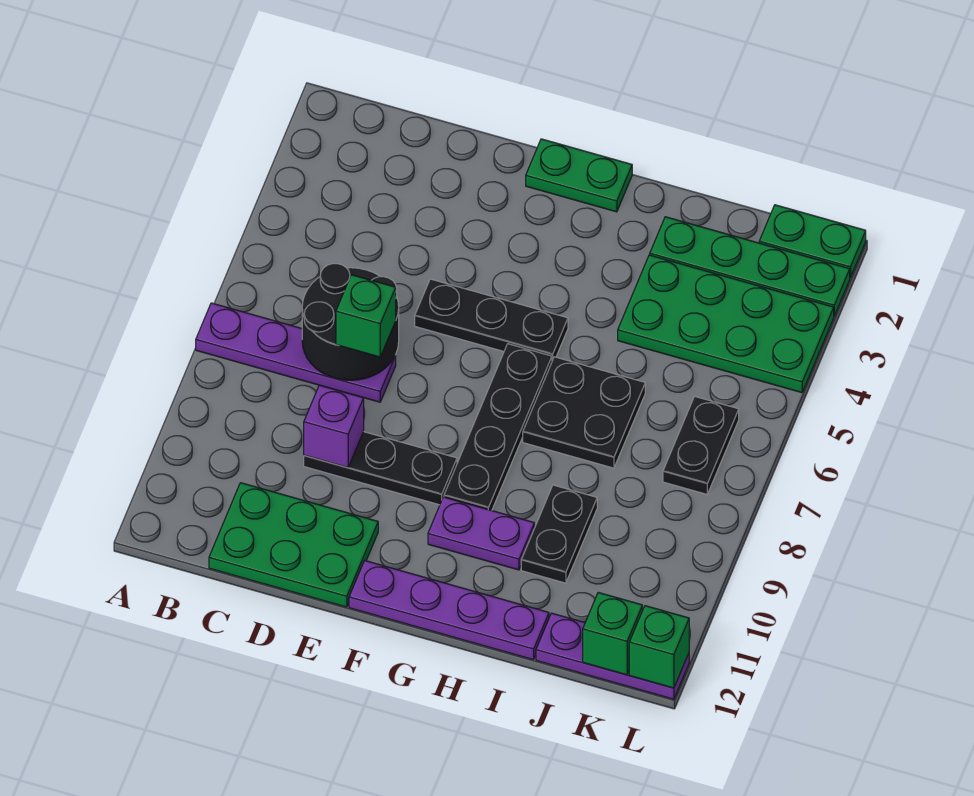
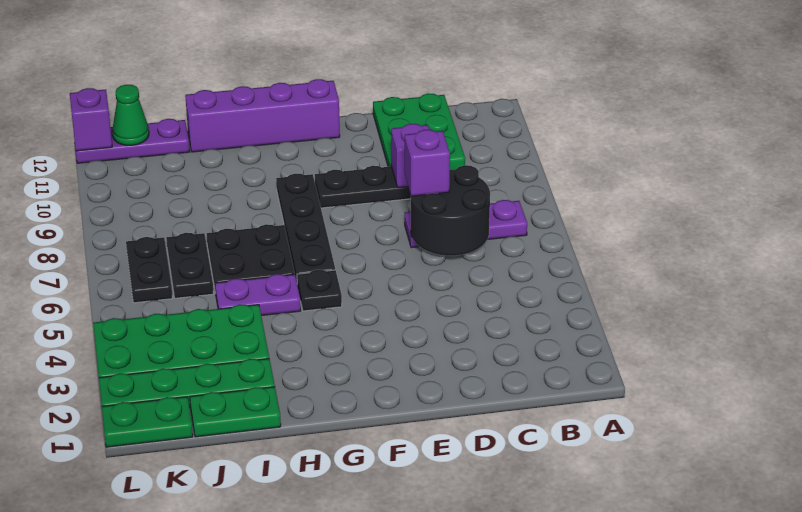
purple plate A7:D7 level 1 -> purple plate B7:D7 level 1
green plate C11:E12 level 1 -> green plate C10:D12 level 1
green brick D7 level 3 -> purple brick D7 level 3
black plate E5:G5 level 1 -> black plate G5 level 1
green plate F1:G1 level 1 -> green plate I1:J1 level 1
purple plate F12:I12 level 1 -> purple brick F12:I12 level 1
purple plate G10:H10 level 1 -> purple plate H5:I5 level 1
black plate I9:I10 level 1 -> black plate J6:J7 level 1
green brick K12 level 2 -> green cone K12 level 2
green brick L12 level 2 -> purple brick L12 level 2

